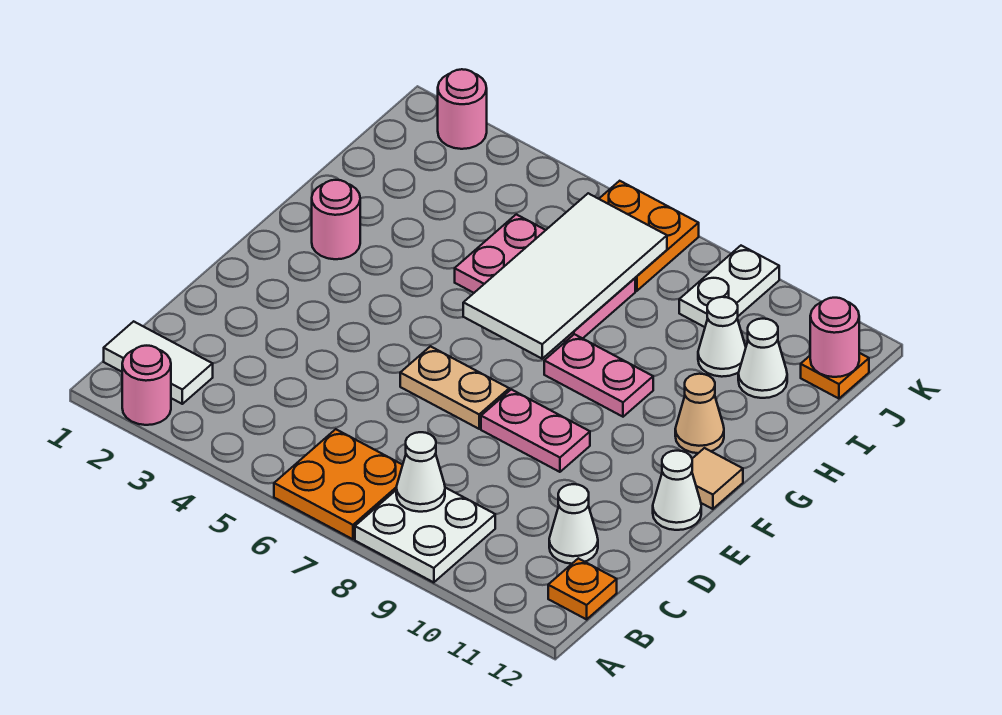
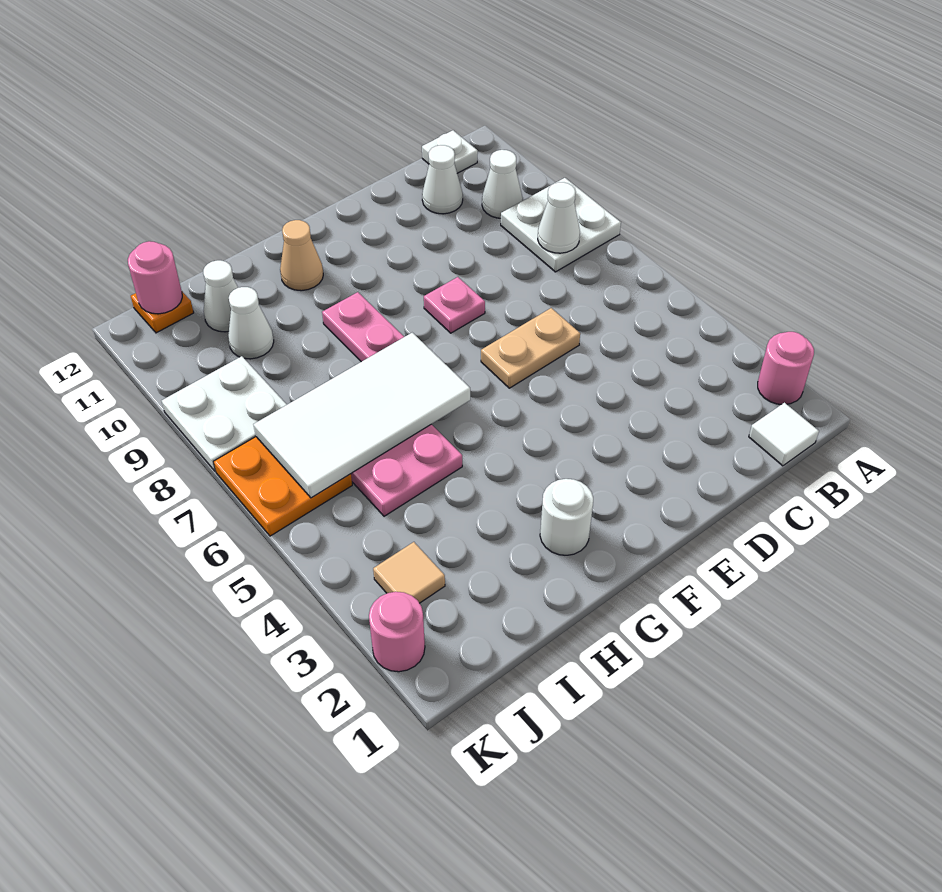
orange plate A6:B7 level 1 -> none
white tile B1:B2 level 1 -> white tile B1 level 1
orange plate B12 level 1 -> white plate B12 level 1
tan plate E6:E7 level 1 -> tan plate D6:E6 level 1
pink plate E8:E9 level 1 -> pink plate E8 level 1
white cone E12 level 1 -> white cone B10 level 1
tan tile F12 level 1 -> tan tile J3 level 1
pink round brick G2 level 1 -> white round brick G2 level 1
white plate J9:K9 level 1 -> white plate J8:K9 level 1

